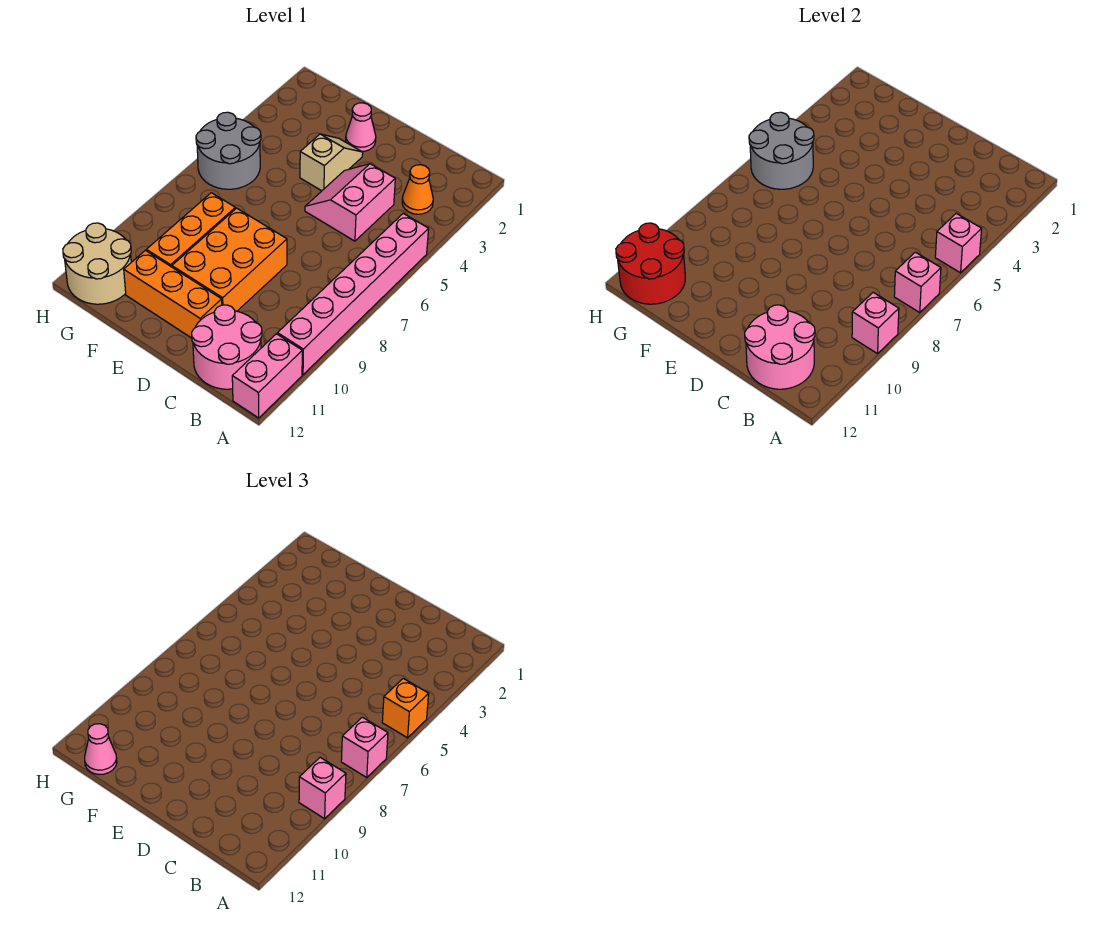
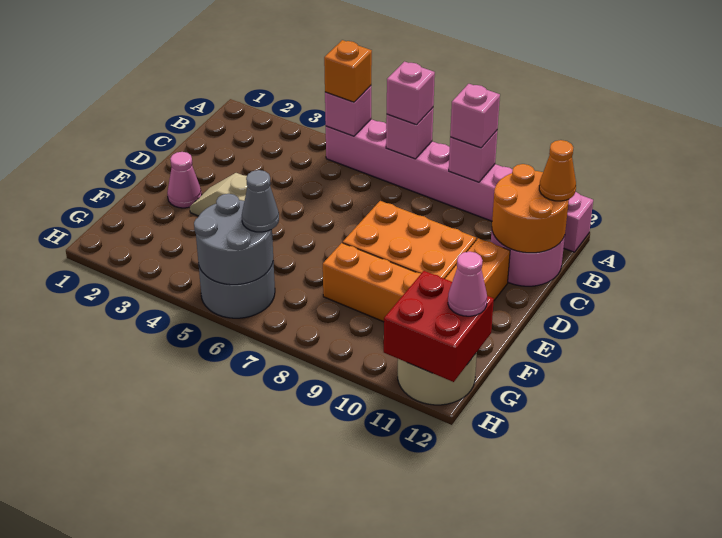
orange cone B3 level 1 -> orange cone B12 level 3
pink round brick B11:C12 level 2 -> orange round brick B11:C12 level 2
pink slope C4:D5 level 1 top C -> none
none -> grey cone G6 level 3
red round brick G11:H12 level 2 -> red brick G11:H12 level 2

